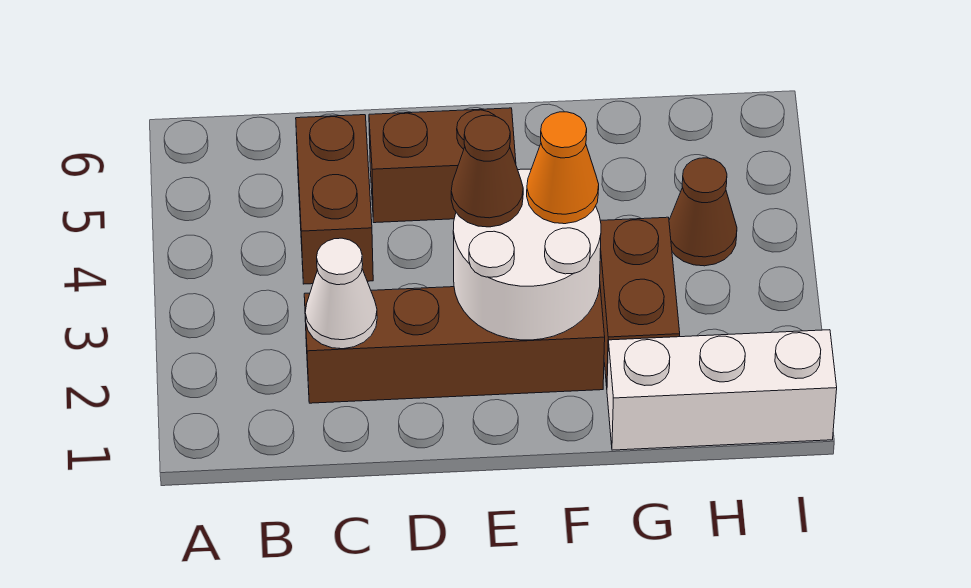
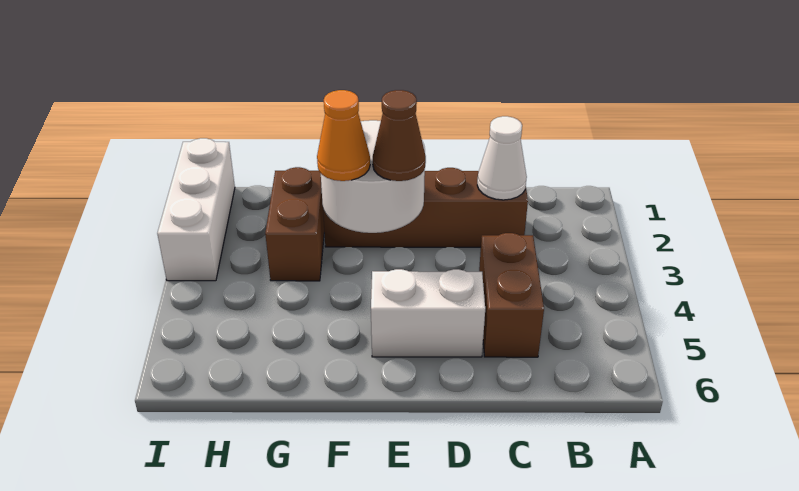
brown brick D5:E5 level 1 -> white brick D5:E5 level 1
white brick G1:I1 level 1 -> white brick I1:I3 level 1
brown cone H4 level 1 -> none

